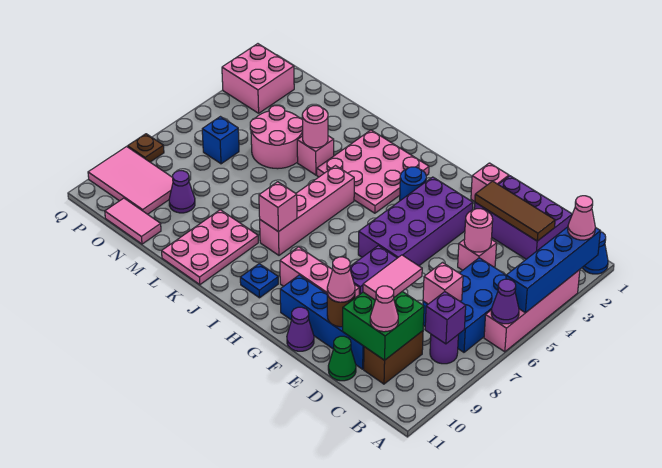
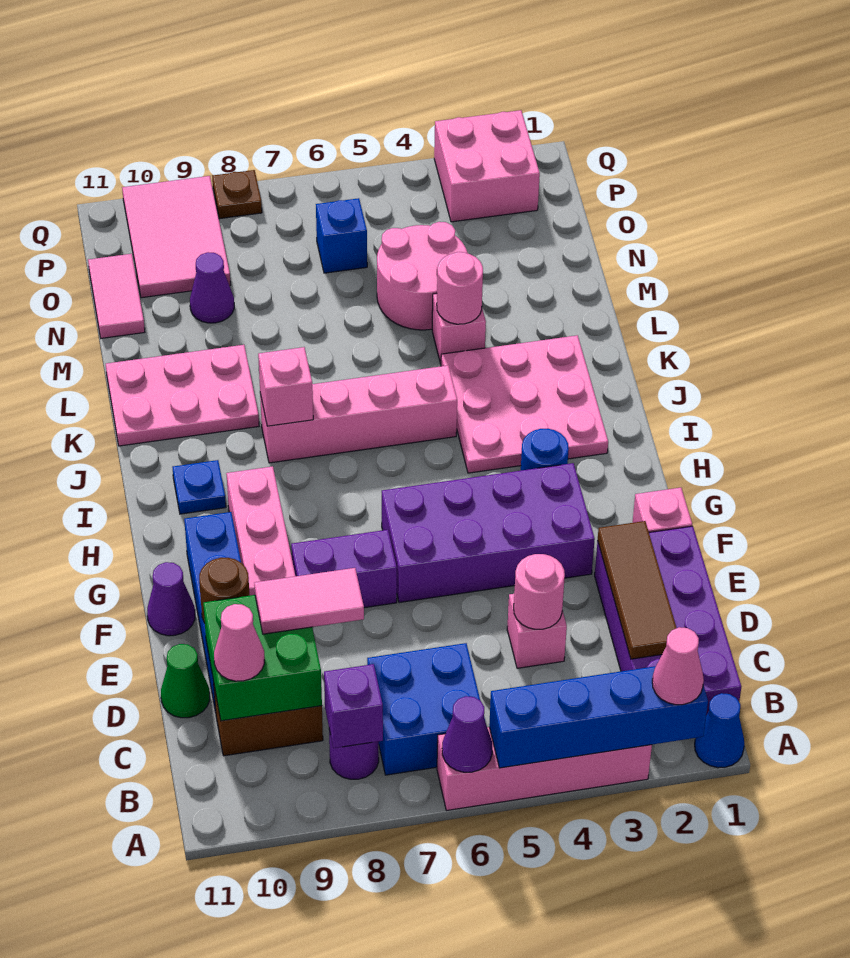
blue brick B5:C7 level 1 -> blue brick B6:C7 level 1
purple brick C1:E2 level 1 -> purple brick B1:E2 level 1
pink brick C7 level 2 -> none
pink cone E10 level 3 -> none

